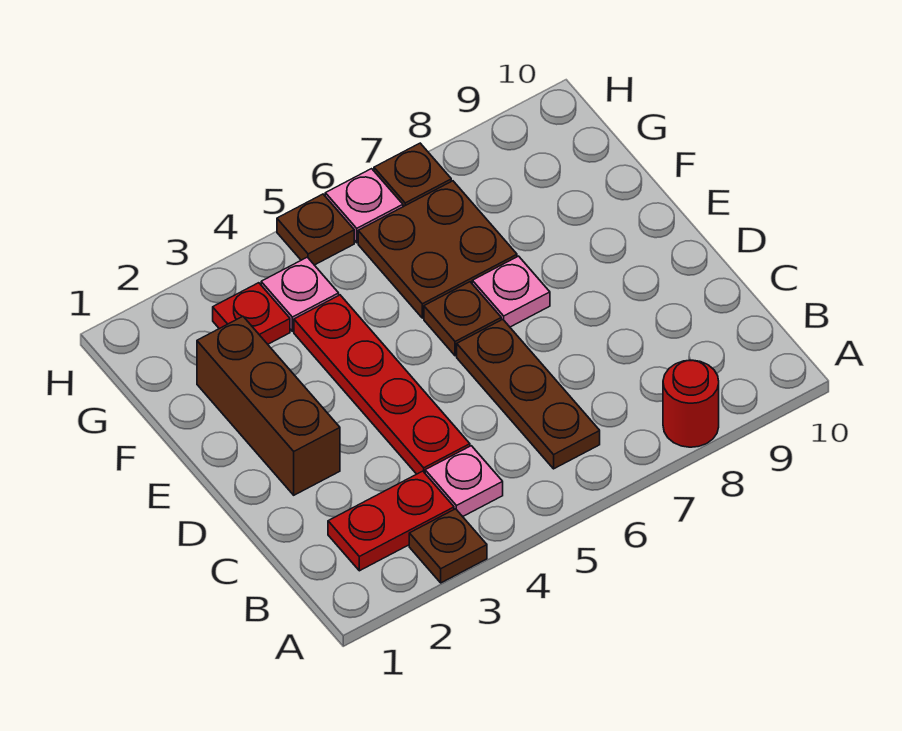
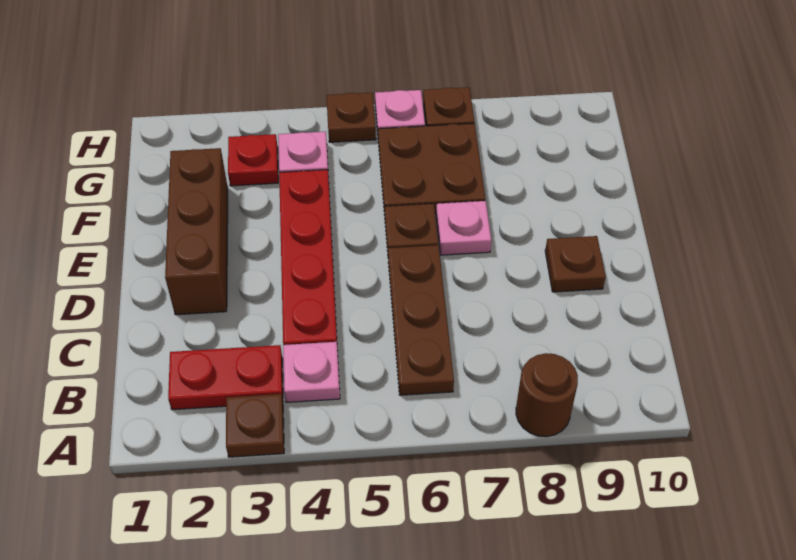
red round brick A8 level 1 -> brown round brick A8 level 1
none -> brown plate D9 level 1

